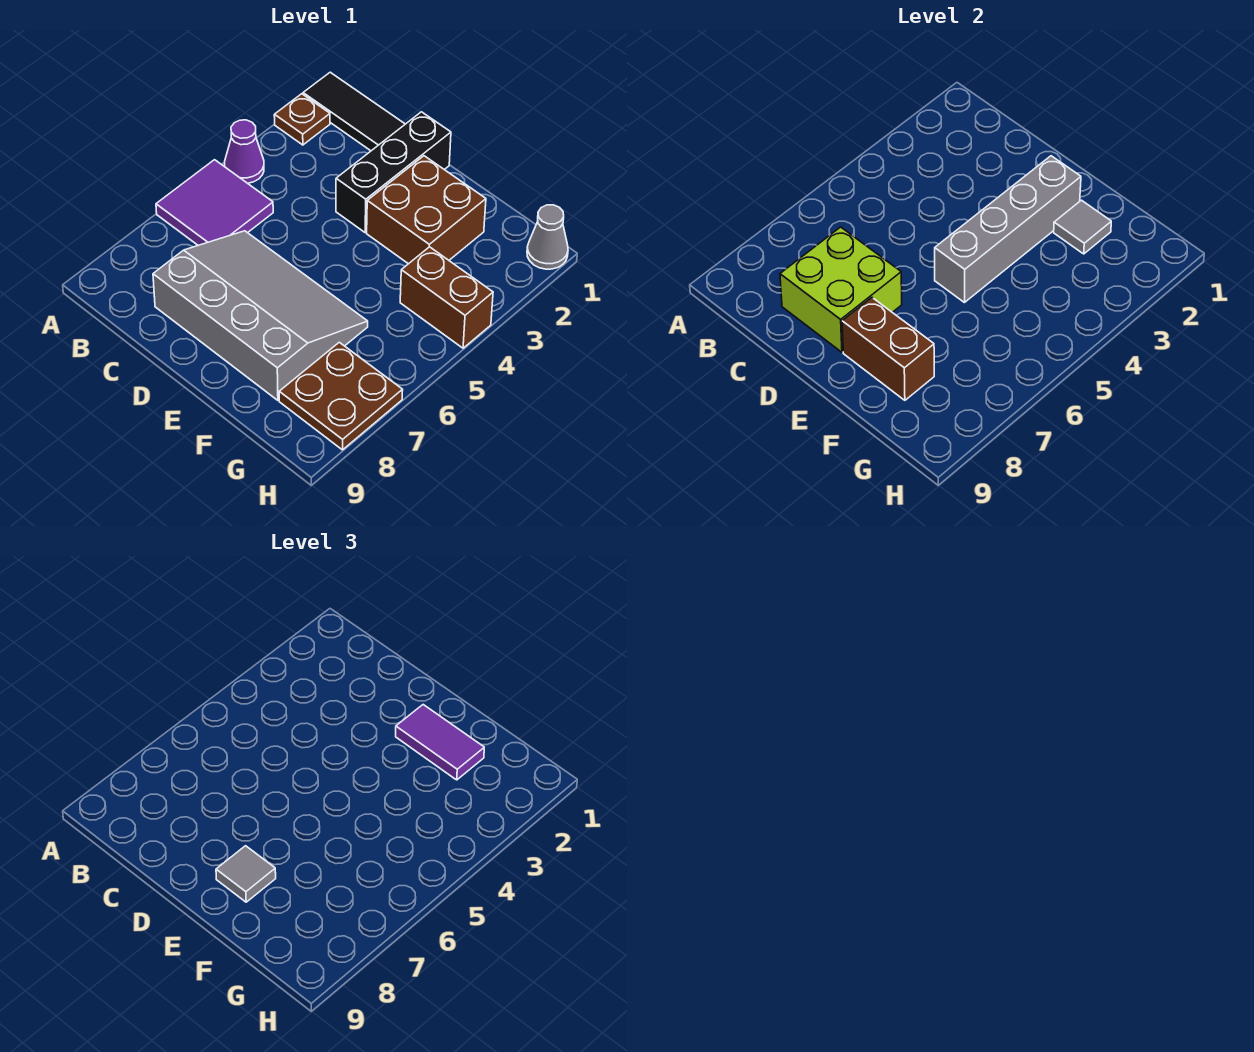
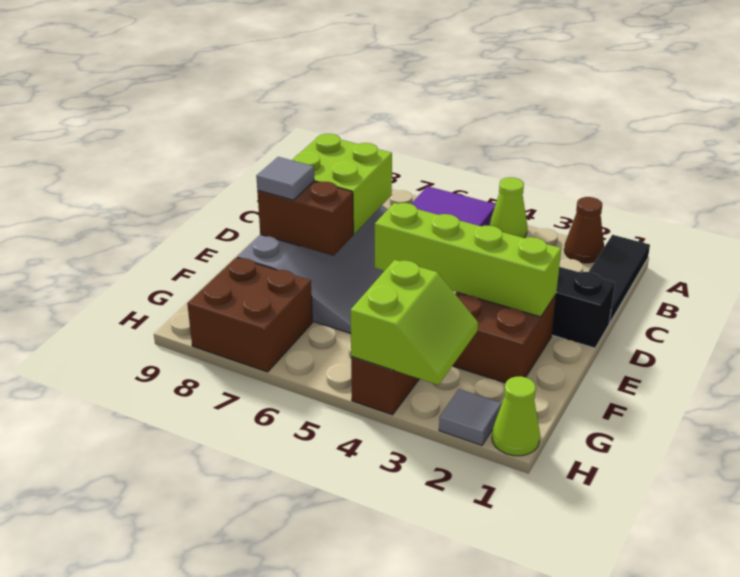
brown plate A2 level 1 -> brown cone A2 level 1
purple cone A4 level 1 -> lime cone A4 level 1
grey brick E2:E5 level 2 -> lime brick E2:E5 level 2
purple tile E2:F2 level 3 -> none
brown brick E8:F8 level 2 -> brown brick E7:E8 level 2
grey tile F2 level 2 -> grey tile H2 level 1
none -> lime slope G3:H4 level 2 top 4
brown plate G7:H8 level 1 -> brown brick G7:H8 level 1
grey cone H1 level 1 -> lime cone H1 level 1

